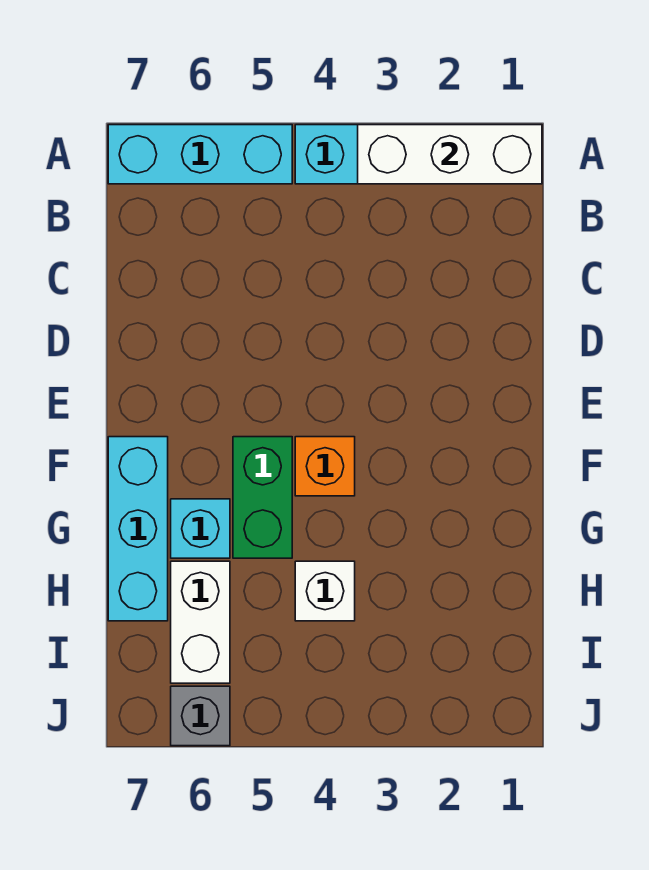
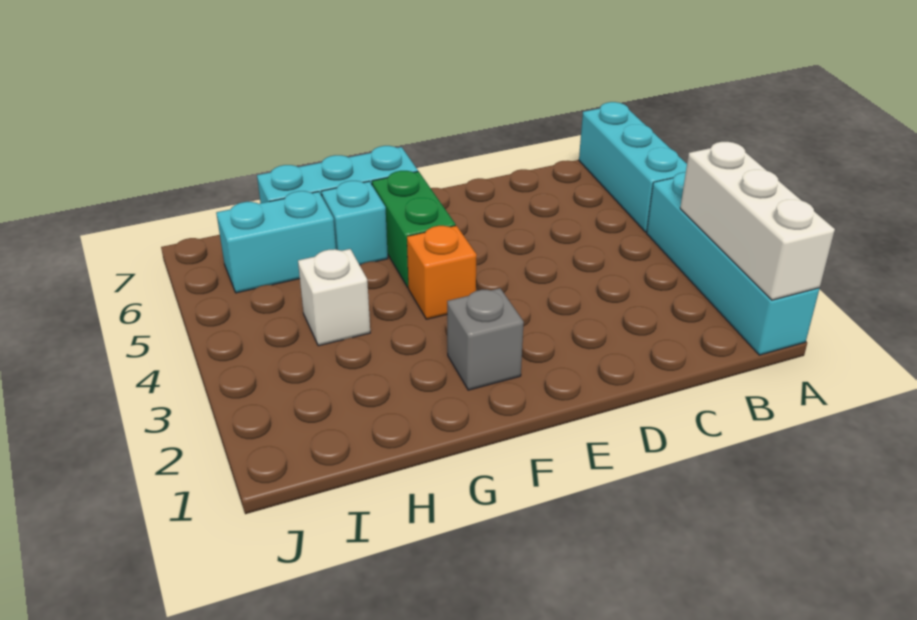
green brick F5:G5 level 1 -> green brick F5:F6 level 1
white brick H6:I6 level 1 -> cyan brick H6:I6 level 1
grey brick J6 level 1 -> grey brick F2 level 1

